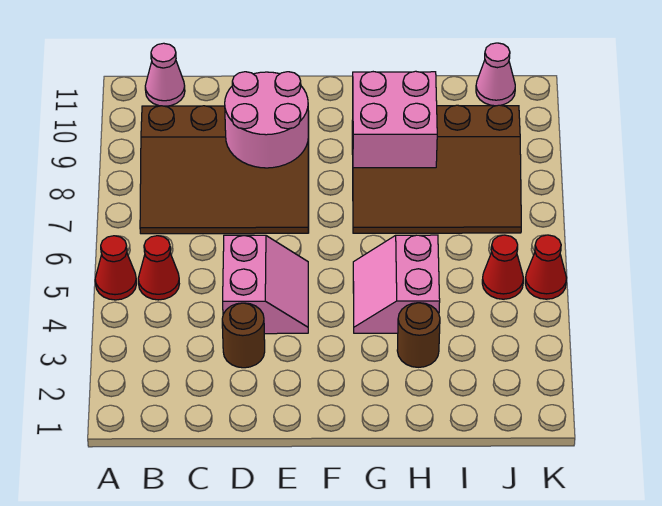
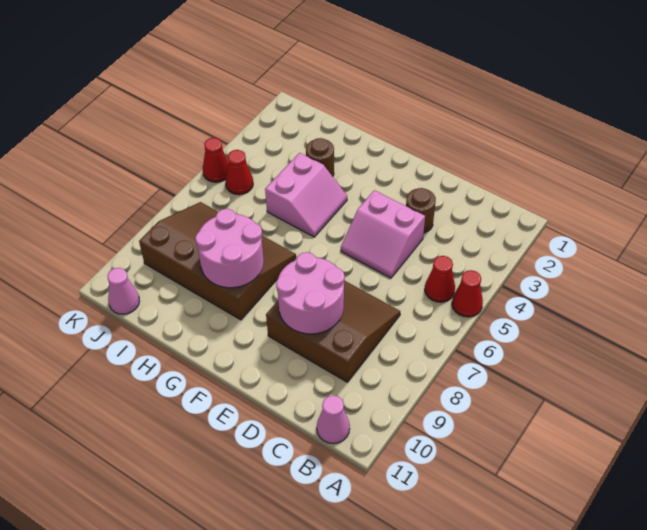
brown slope B7:E9 level 1 top 9 -> brown slope C7:E9 level 1 top 9
pink slope D4:E5 level 1 top D -> pink slope D4:E5 level 1 top 4
pink brick G8:H9 level 2 -> pink round brick G8:H9 level 2

